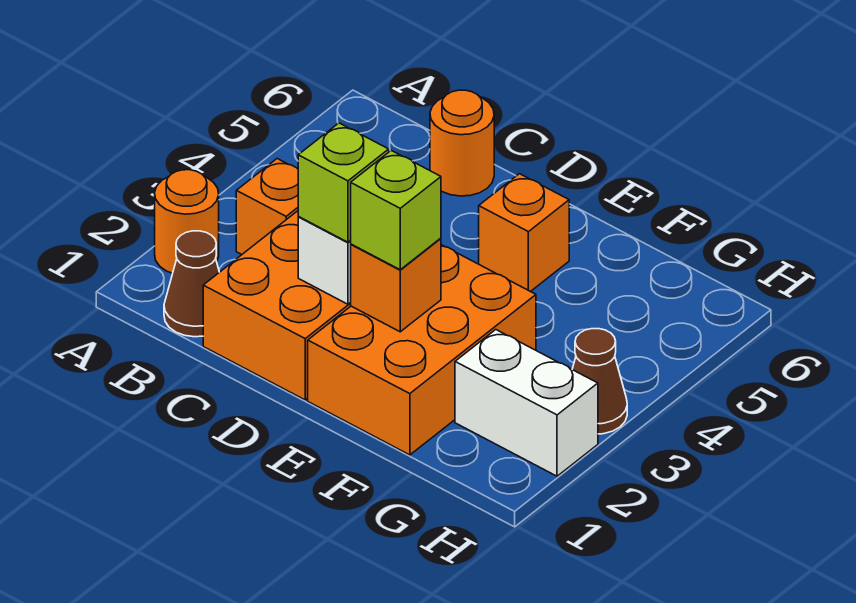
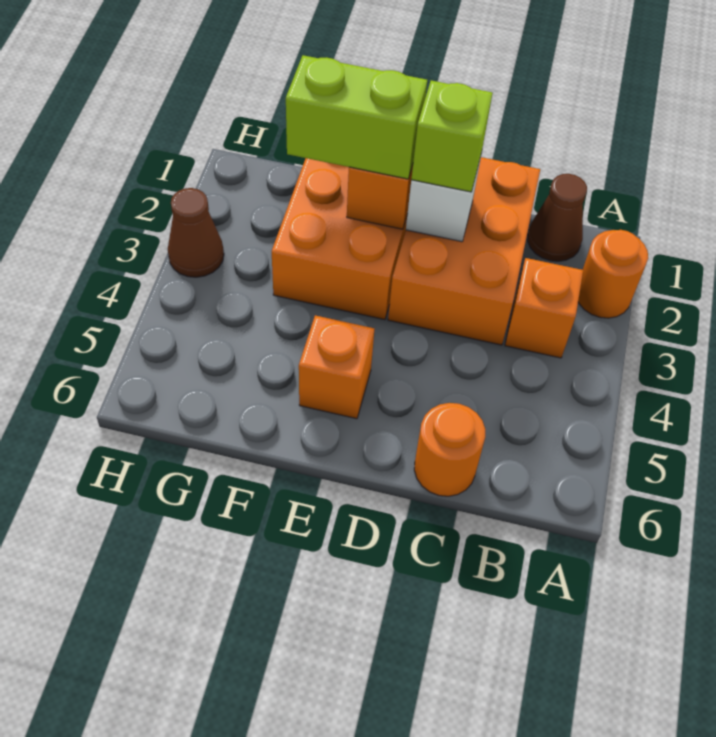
lime brick E2 level 3 -> lime brick E2:F2 level 3
white brick G2:H2 level 1 -> none

